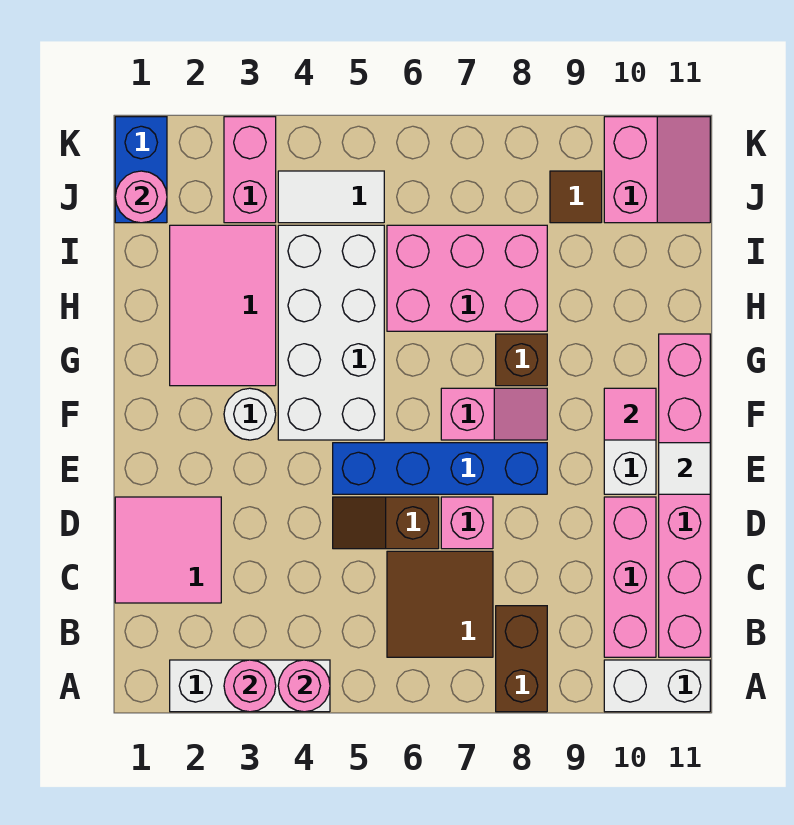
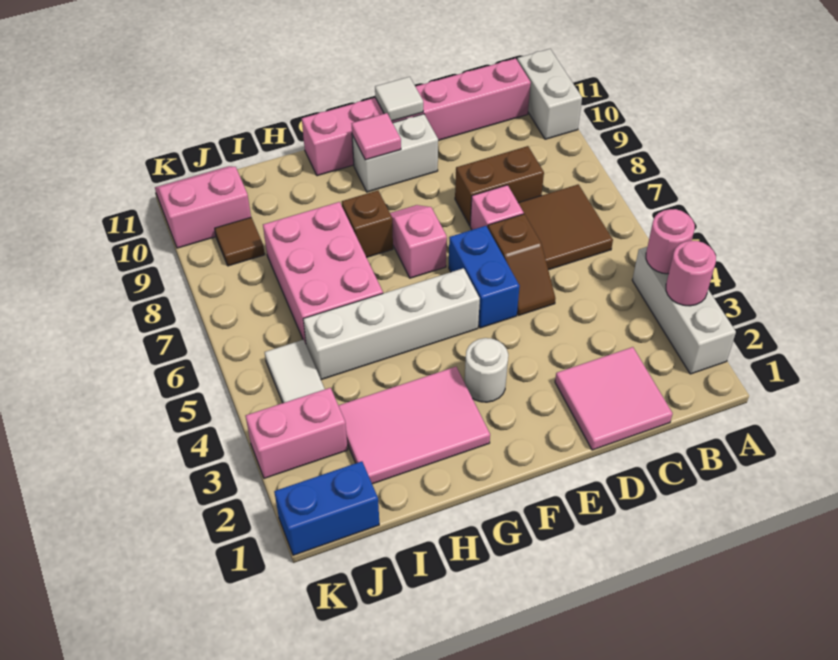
brown brick A8:B8 level 1 -> brown brick C8:D8 level 1
pink brick B10:D10 level 1 -> none
blue brick E5:E8 level 1 -> blue brick E5:E6 level 1
white brick F4:I5 level 1 -> white brick F5:I5 level 1
pink round brick J1 level 2 -> none

